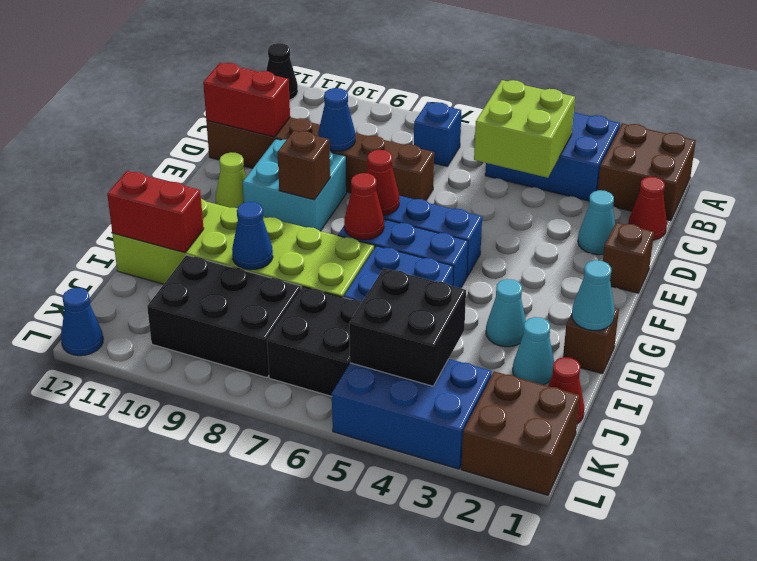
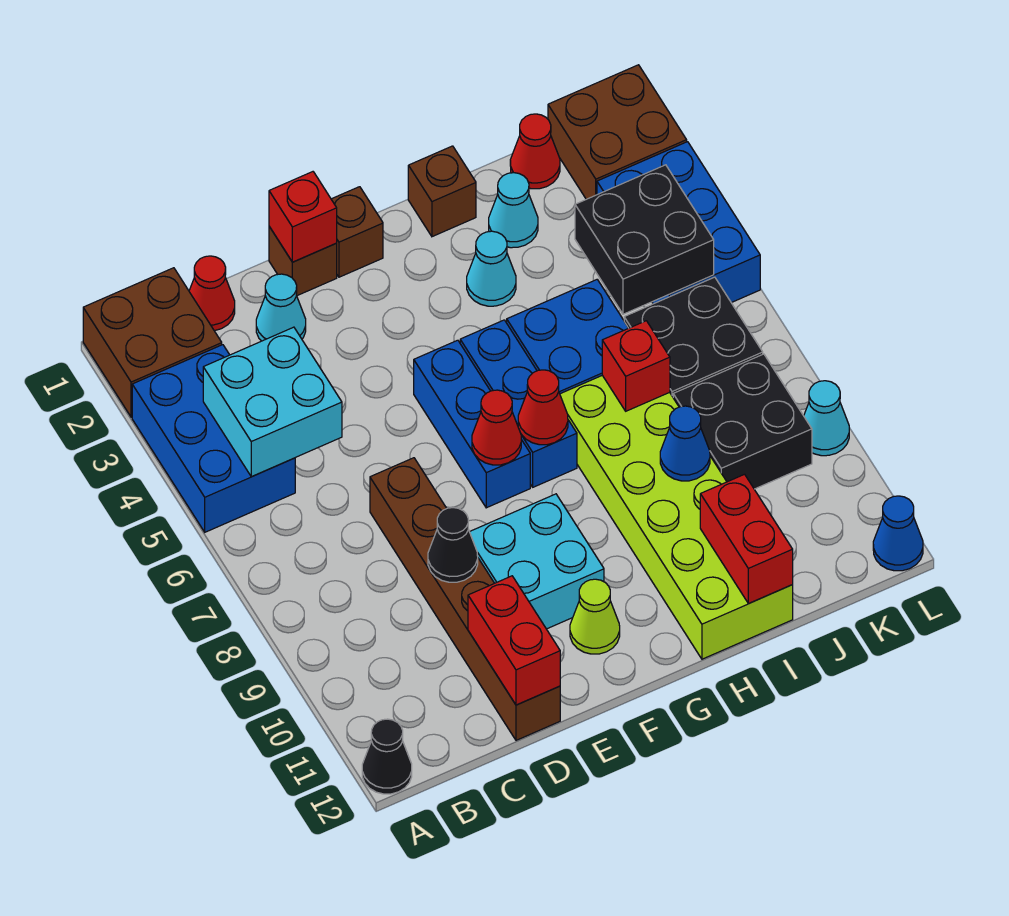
lime brick B4:C5 level 2 -> cyan brick B4:C5 level 2
blue brick B7 level 1 -> none
blue cone D9 level 2 -> black cone D9 level 2
none -> red brick E1 level 2
brown brick F9 level 2 -> brown brick F1 level 1
cyan cone H1 level 2 -> cyan cone L9 level 1
none -> red brick I7 level 2
black brick J8:K10 level 1 -> black brick J8:K9 level 1

